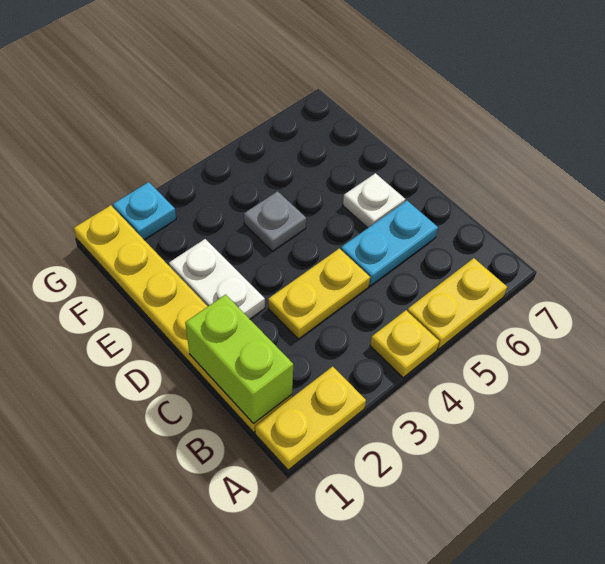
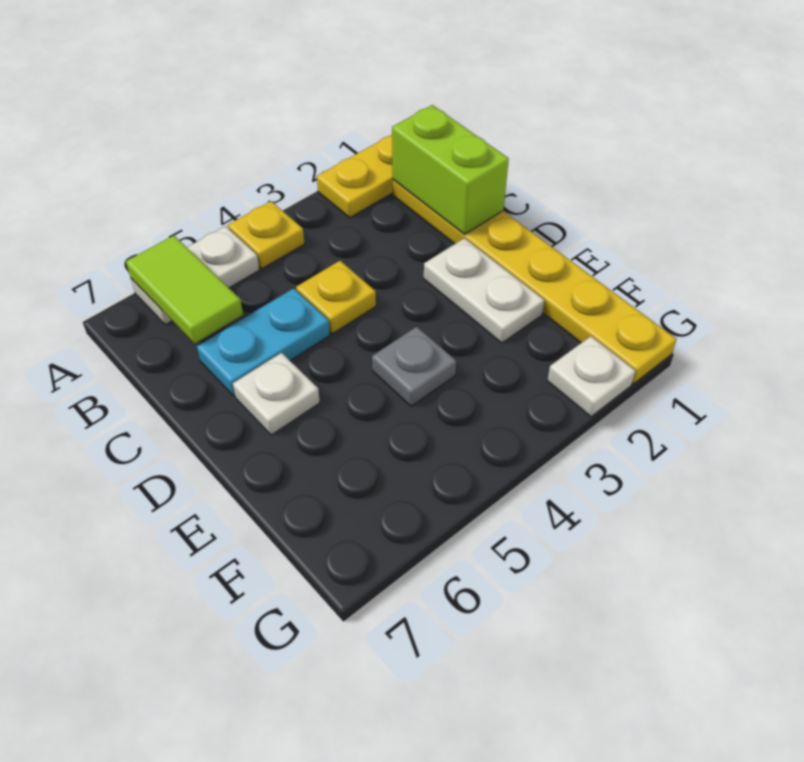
yellow plate A5:A6 level 1 -> white plate A5:A6 level 1
none -> lime tile A6:B6 level 2
yellow plate C3:C4 level 1 -> yellow plate C4 level 1
cyan plate G2 level 1 -> white plate G2 level 1

